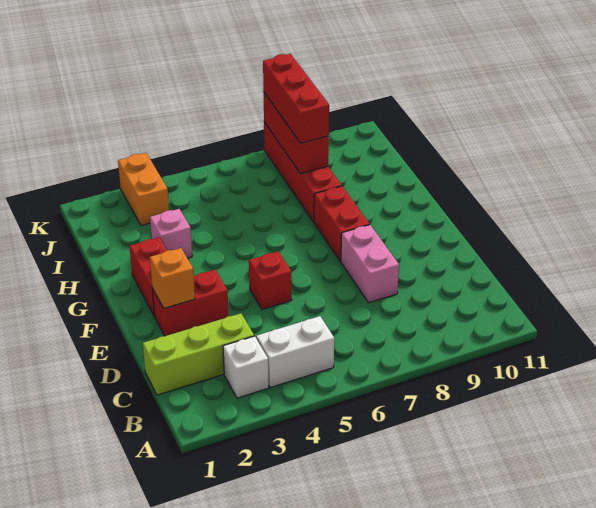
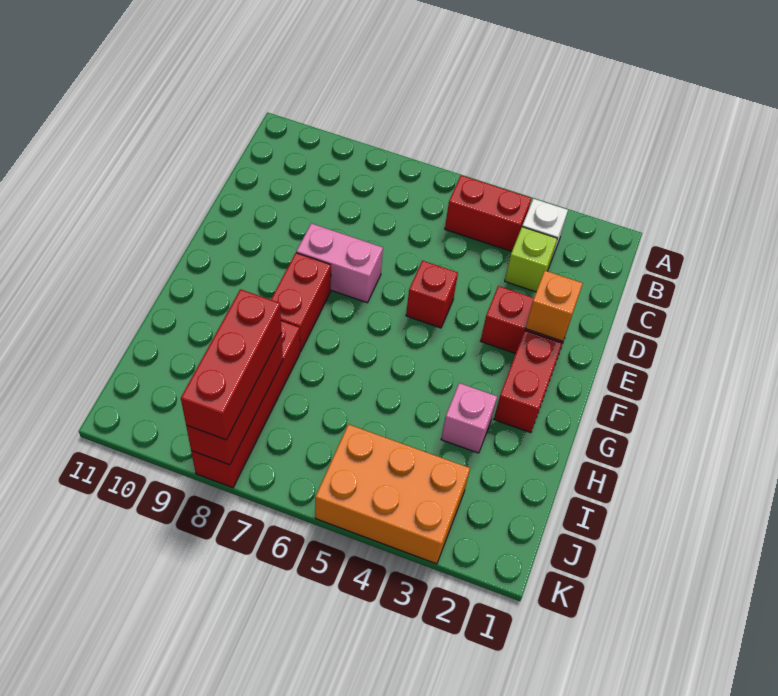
white brick B4:B5 level 1 -> red brick B4:B5 level 1
lime brick C1:C3 level 1 -> lime brick C3 level 1
pink brick D8:E8 level 1 -> pink brick E7:E8 level 1
orange brick J3:K3 level 1 -> orange brick J3:K5 level 1

